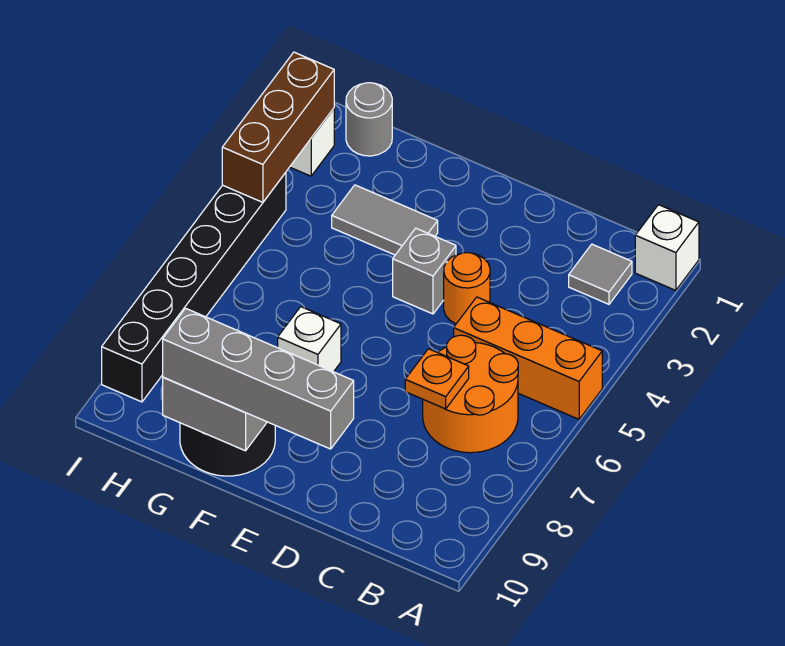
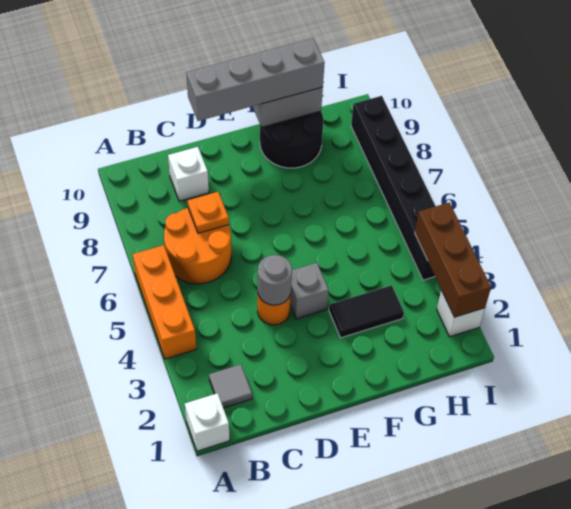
orange brick A5:C5 level 1 -> orange brick A4:A6 level 1
grey tile F3:G3 level 1 -> black tile F3:G3 level 1
white brick F7 level 1 -> white brick C9 level 1
grey round brick H1 level 1 -> grey round brick D4 level 2

